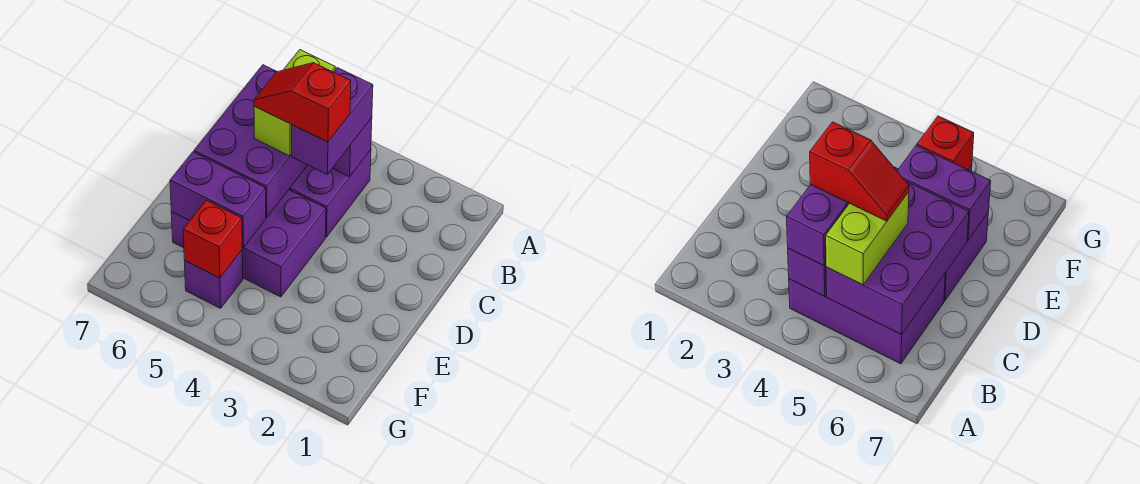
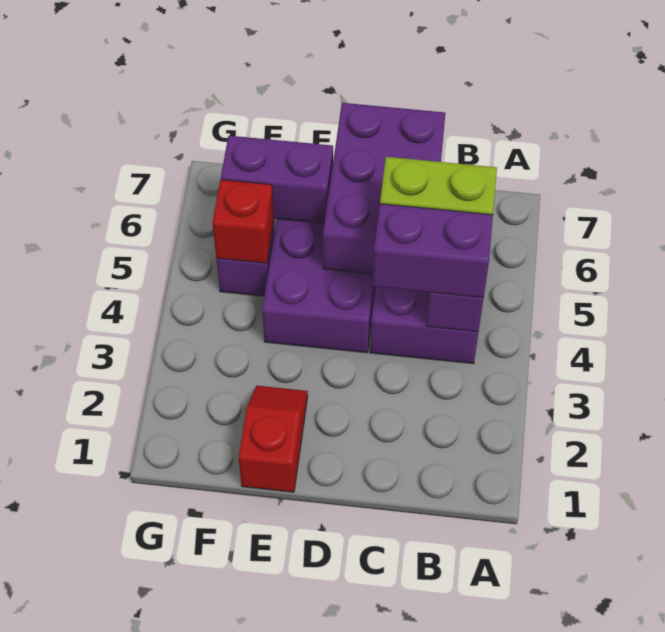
purple brick B5:D6 level 2 -> purple brick C5:D7 level 2
red slope C4:C5 level 4 top 4 -> red slope E1:E2 level 1 top 1
purple brick E5:E6 level 2 -> purple brick E6:F6 level 2

